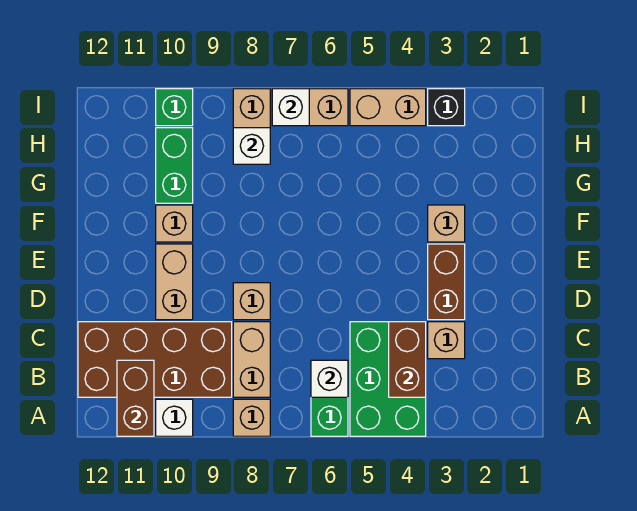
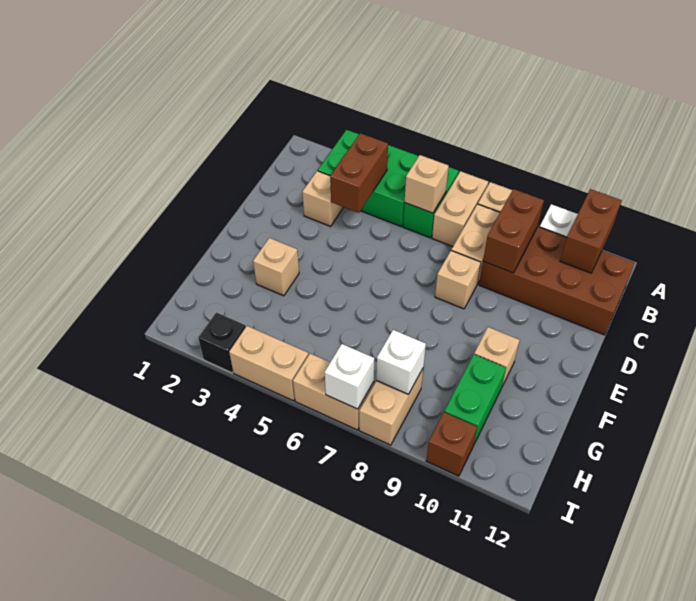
green brick A4:C5 level 1 -> green brick A3:B5 level 1
white brick B6 level 2 -> tan brick B6 level 2
brown brick D3:E3 level 1 -> brown brick B9:C9 level 2
tan brick D10:E10 level 1 -> tan brick A7:B7 level 1
green brick I10 level 1 -> brown brick I10 level 1

